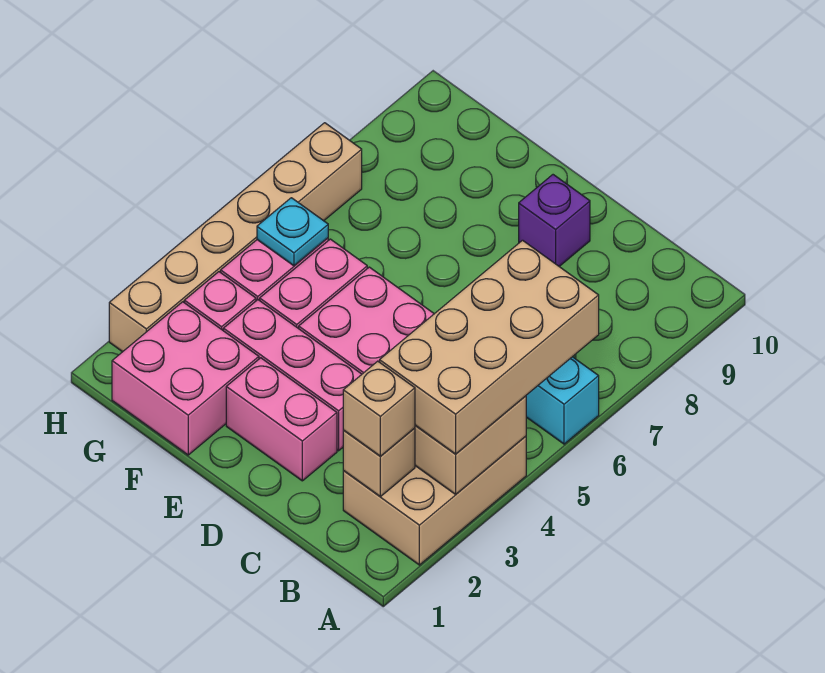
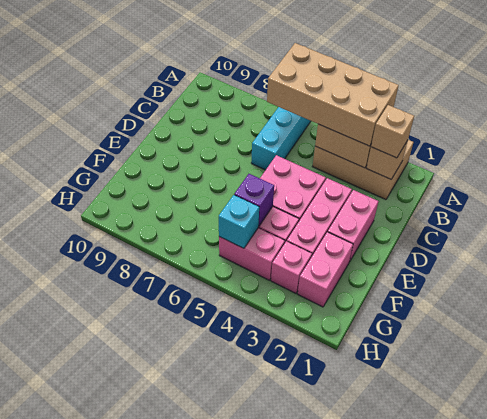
purple brick D9 level 1 -> purple brick F5 level 2
pink brick F1:G2 level 1 -> pink brick F2:G2 level 1
cyan plate G5 level 2 -> cyan brick G5 level 2
tan brick H2:H7 level 1 -> none

